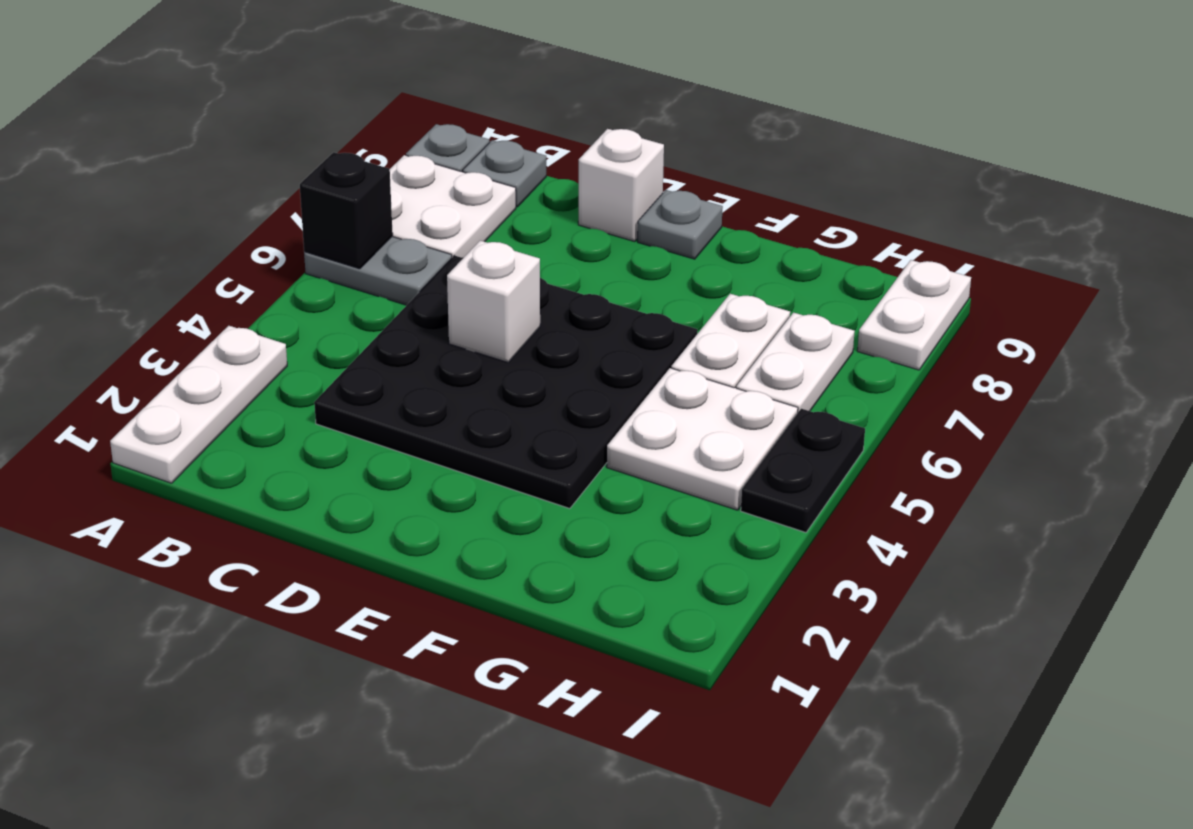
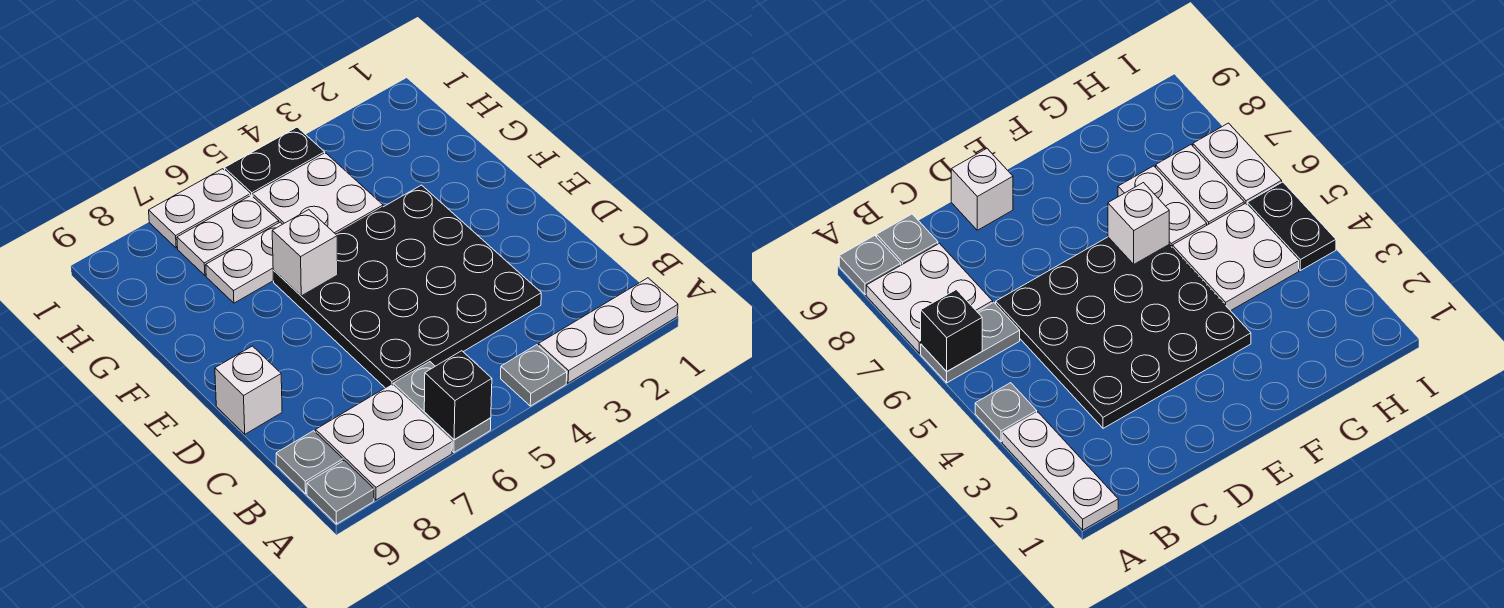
white brick D5 level 2 -> white brick F6 level 2
grey plate E9 level 1 -> grey plate A4 level 1
white plate I8:I9 level 1 -> white plate I6:I7 level 1

